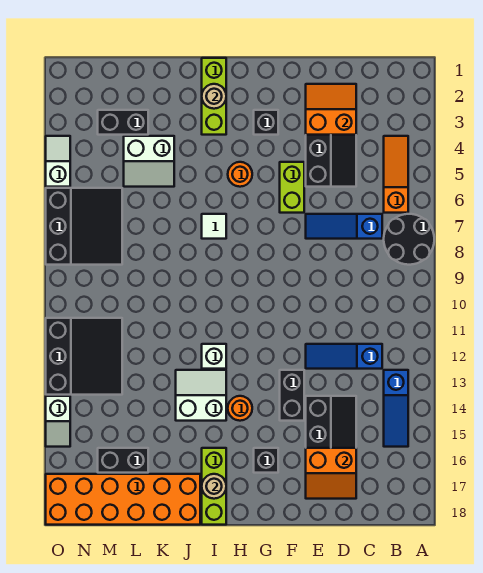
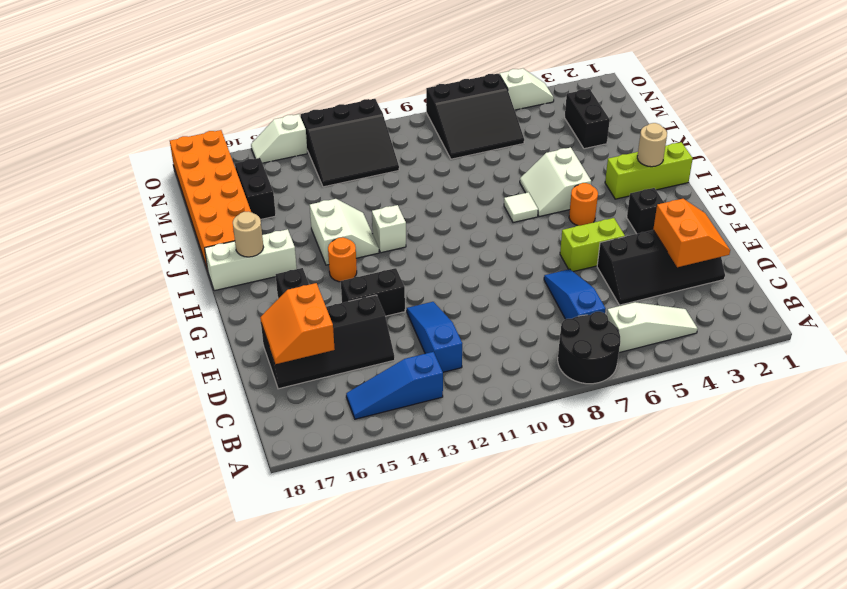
orange slope B4:B6 level 1 top 6 -> white slope B4:B6 level 1 top 6
lime brick I16:I18 level 1 -> white brick I16:I18 level 1
white slope K4:L5 level 1 top 4 -> white slope I5:J6 level 1 top 5

